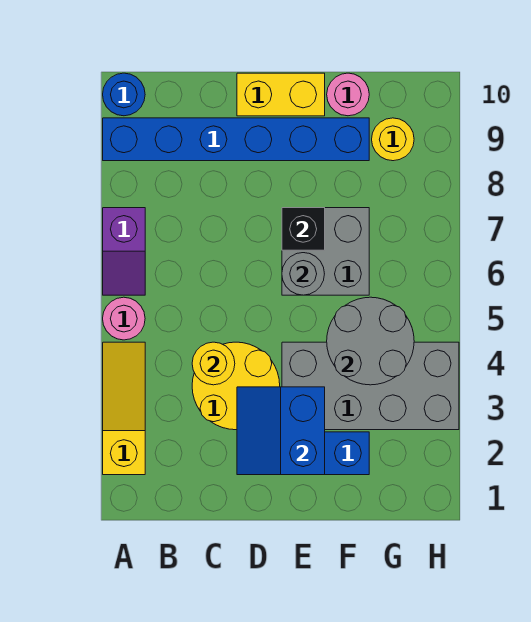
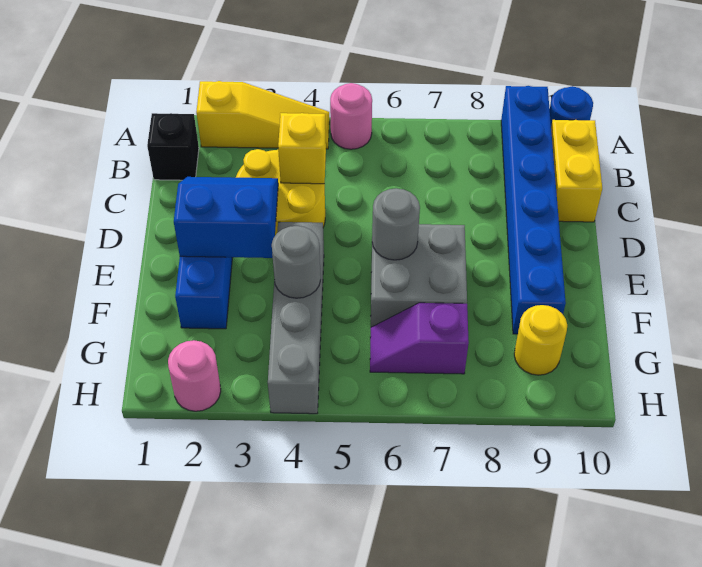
purple slope A6:A7 level 1 top 7 -> purple slope G6:G7 level 1 top 7
yellow round brick C4 level 2 -> yellow brick C4 level 2
yellow brick D10:E10 level 1 -> yellow brick B10:C10 level 1
grey brick E3:H4 level 1 -> grey brick E4:H4 level 1
black brick E7 level 2 -> black brick B1 level 1
grey round brick F4:G5 level 2 -> grey round brick F4 level 2
pink round brick F10 level 1 -> pink round brick H2 level 1

